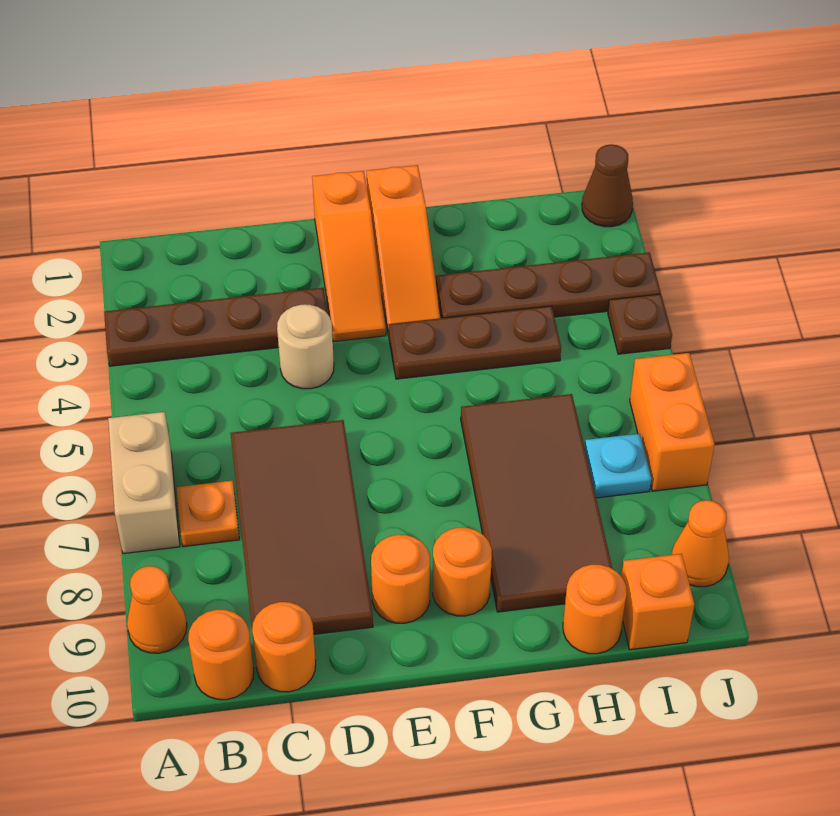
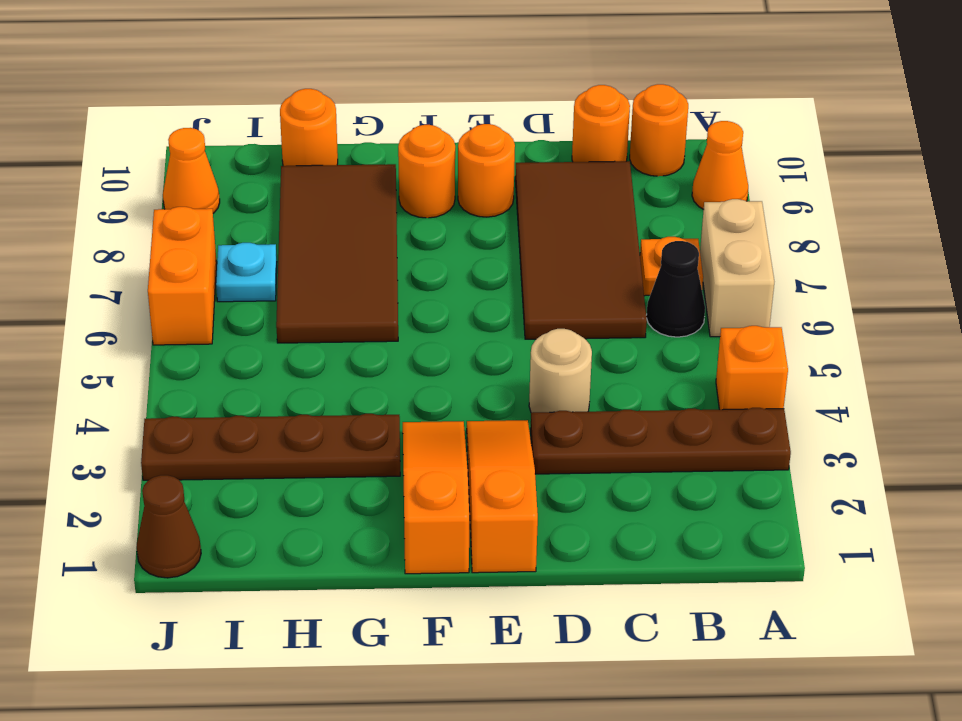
none -> black cone B6 level 1
brown plate F4:H4 level 1 -> none
orange brick I10 level 1 -> orange brick A4 level 1
brown plate J4 level 1 -> none

